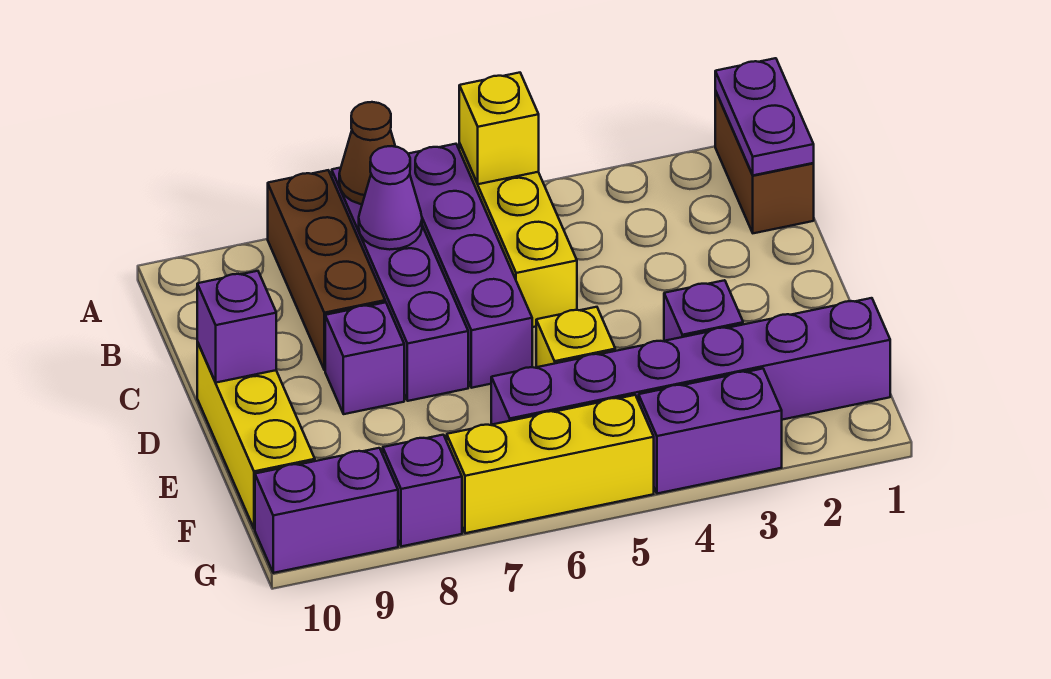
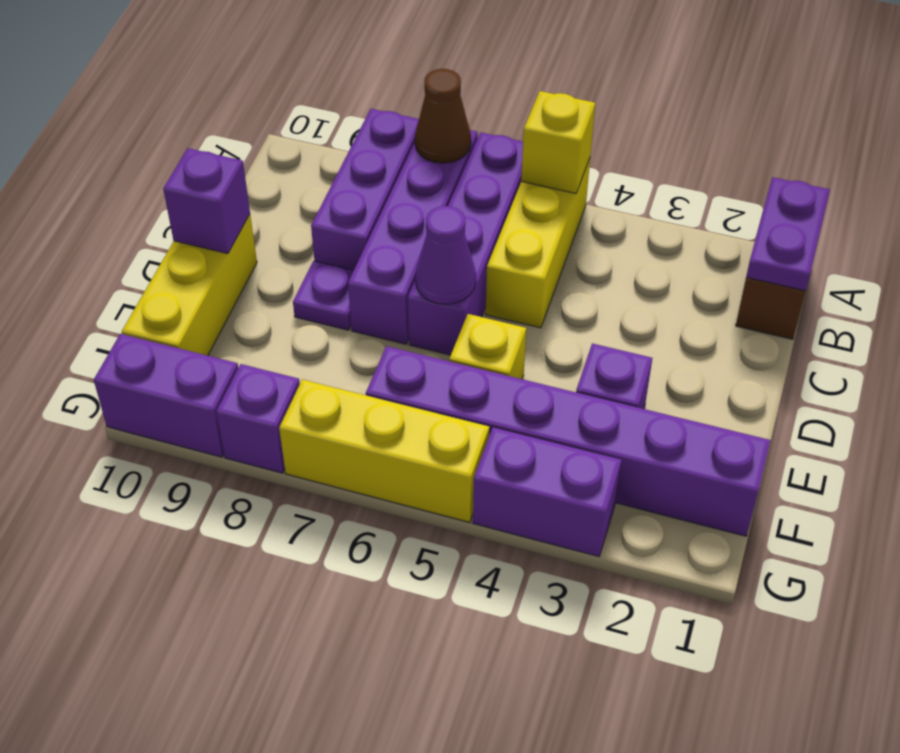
brown brick A8:C8 level 1 -> purple brick A8:C8 level 1
purple cone B7 level 2 -> purple cone D6 level 2
purple brick D8 level 1 -> purple plate D8 level 1

